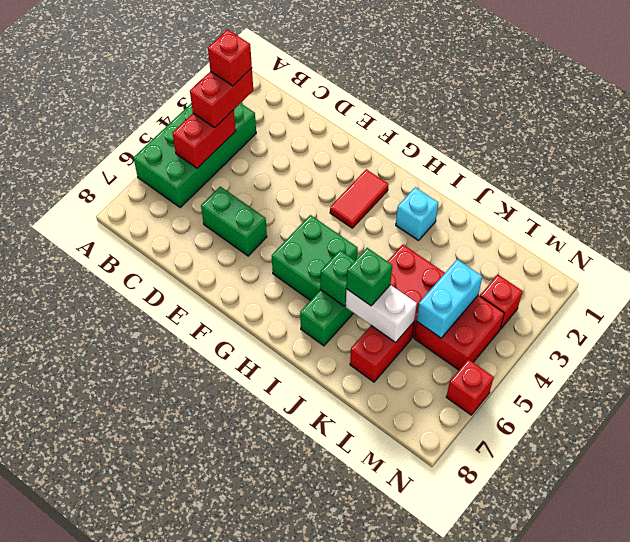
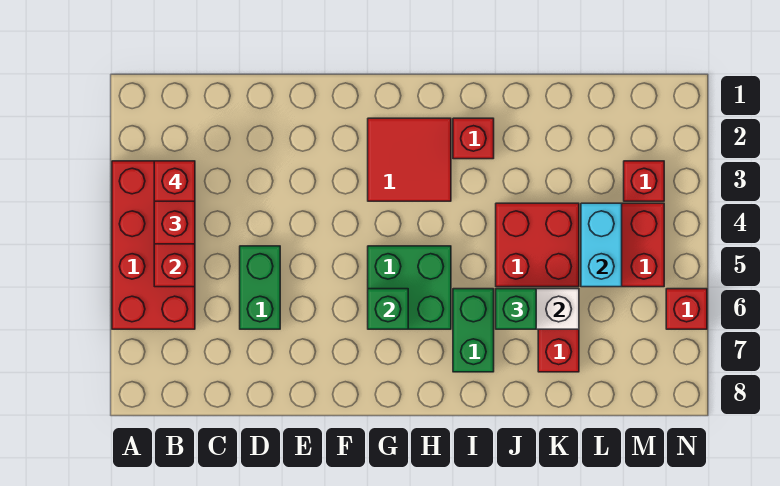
green brick A3:B6 level 1 -> red brick A3:B6 level 1
green brick D6:E6 level 1 -> green brick D5:D6 level 1
red tile G2:G3 level 1 -> red tile G2:H3 level 1
cyan brick I2 level 1 -> red brick I2 level 1
green brick I6 level 2 -> green brick G6 level 2

